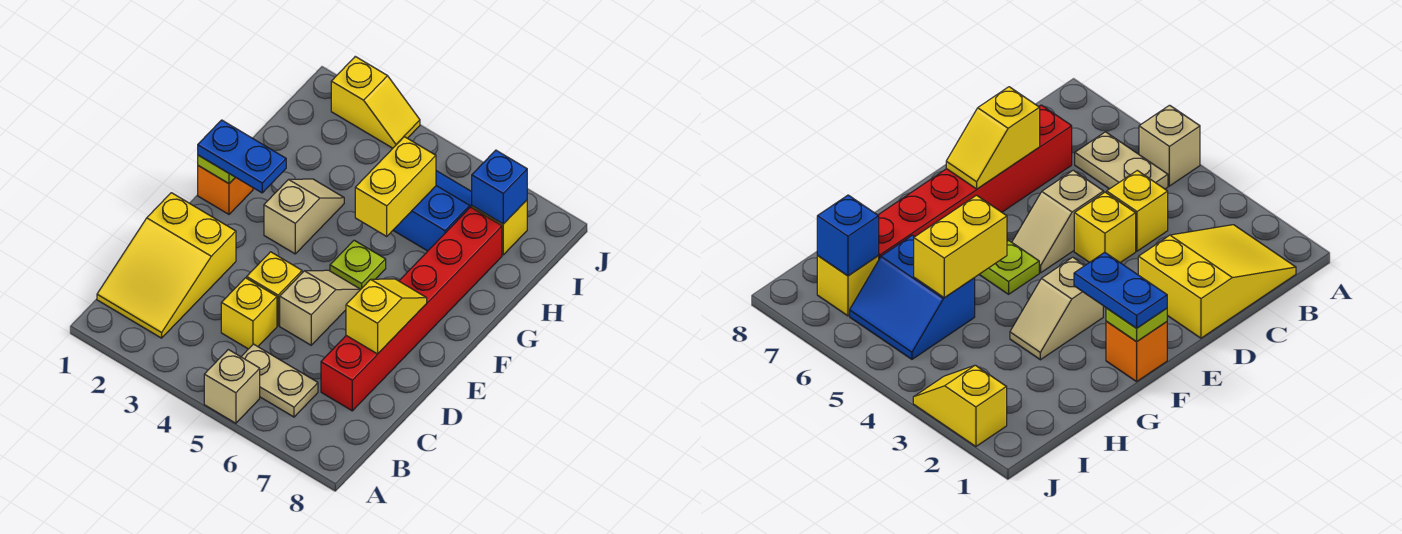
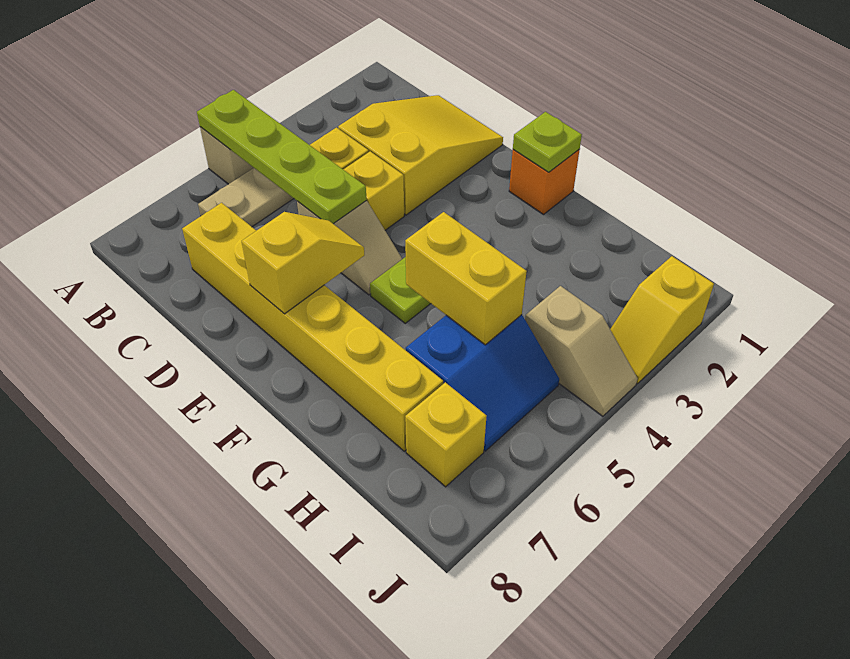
none -> lime plate A5:D5 level 2
yellow slope B1:D2 level 1 top D -> yellow slope C1:D3 level 1 top 3
red brick C7:H7 level 1 -> yellow brick C7:H7 level 1
yellow slope D7:E7 level 2 top D -> yellow slope E6:E7 level 2 top 7
blue plate F1:F2 level 3 -> none
tan slope F3:G3 level 1 top F -> tan slope I4:J4 level 1 top I
blue brick I7 level 2 -> none

